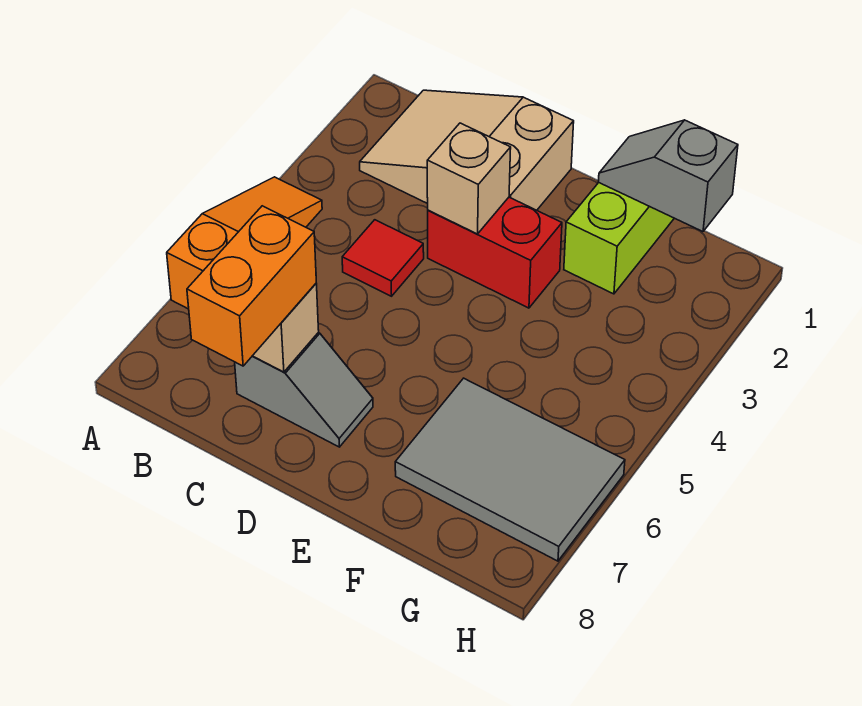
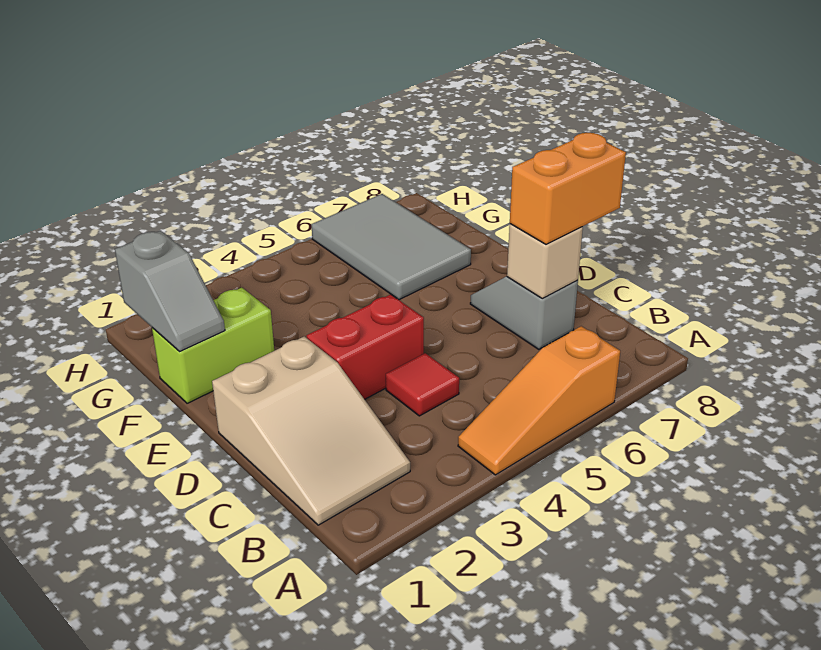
red brick D3:E3 level 1 -> red brick D3:D4 level 1
tan brick D3 level 2 -> none

